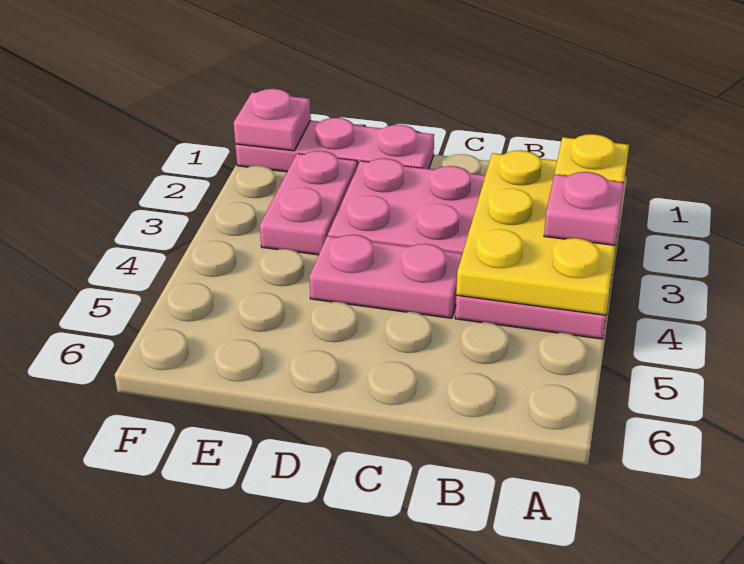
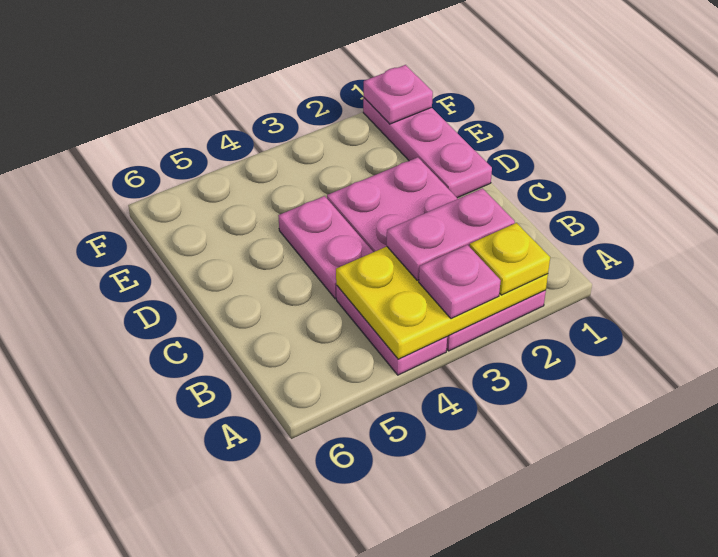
pink plate E2:E3 level 1 -> pink plate B2:B3 level 3

